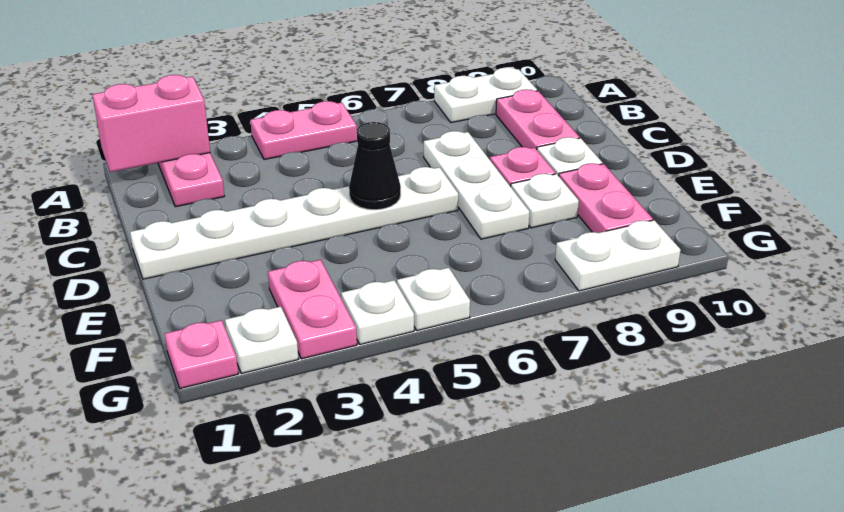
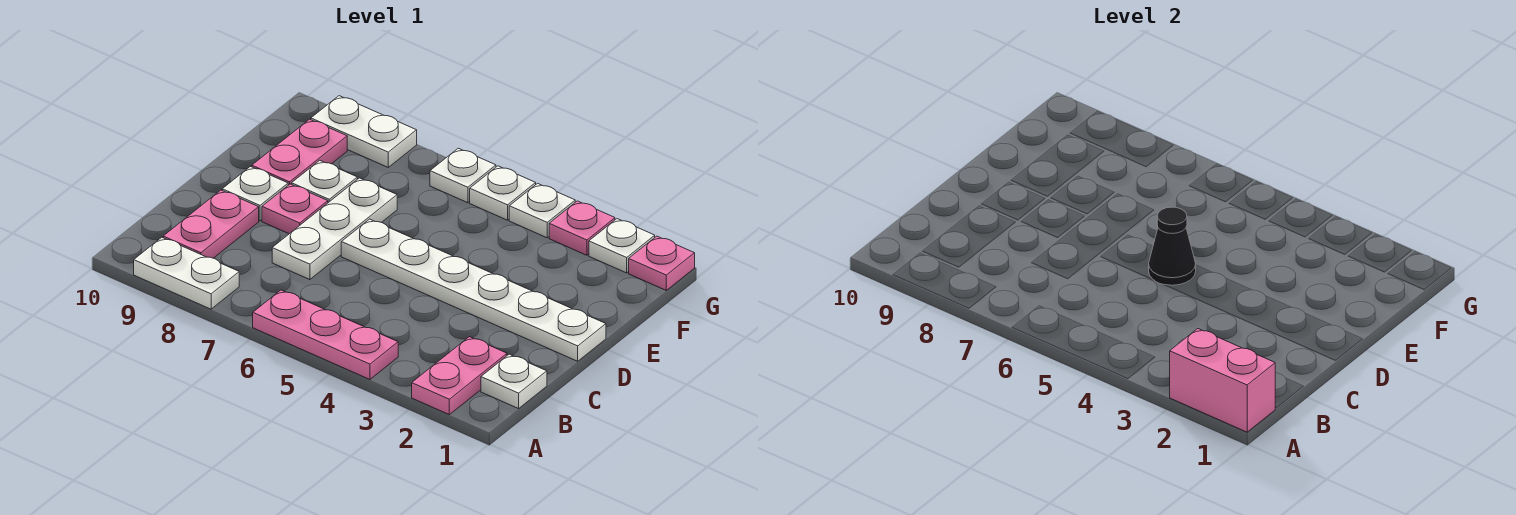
pink plate A4:A5 level 1 -> pink plate A4:A6 level 1
none -> white plate B1 level 1
pink plate F3:G3 level 1 -> pink plate G3 level 1
none -> white plate G6 level 1

